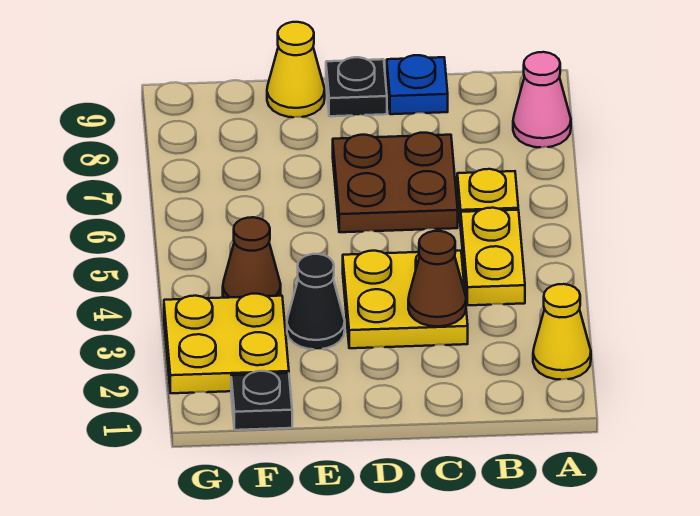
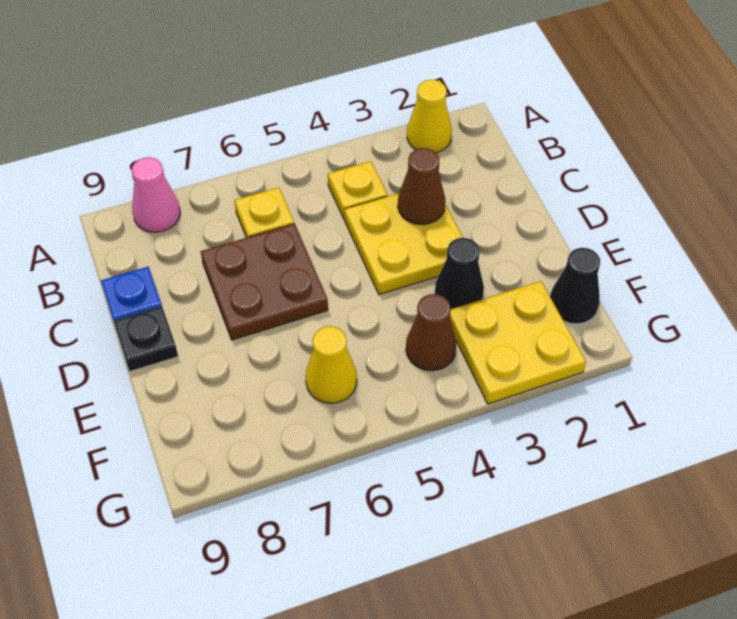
yellow plate B4:B5 level 1 -> yellow plate B4 level 1
yellow cone E9 level 1 -> yellow cone F6 level 1
black plate F1 level 1 -> black cone F1 level 1

